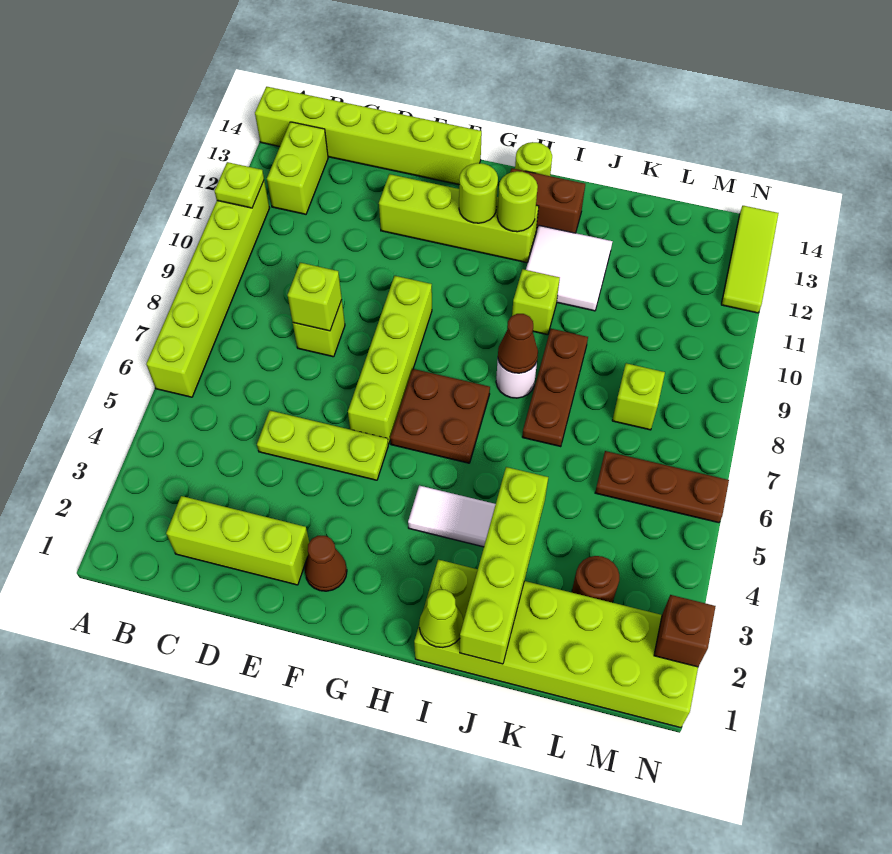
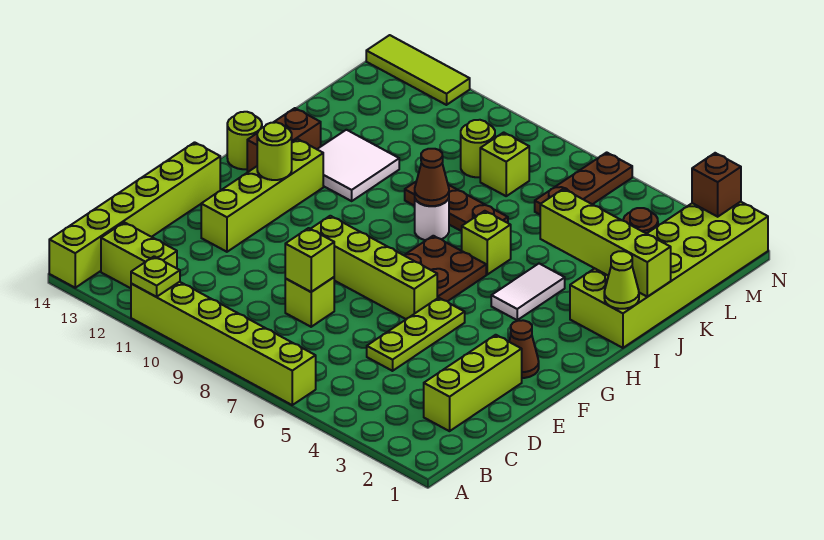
lime round brick H12 level 2 -> lime round brick L9 level 1
lime brick I10 level 1 -> lime brick I6 level 1

